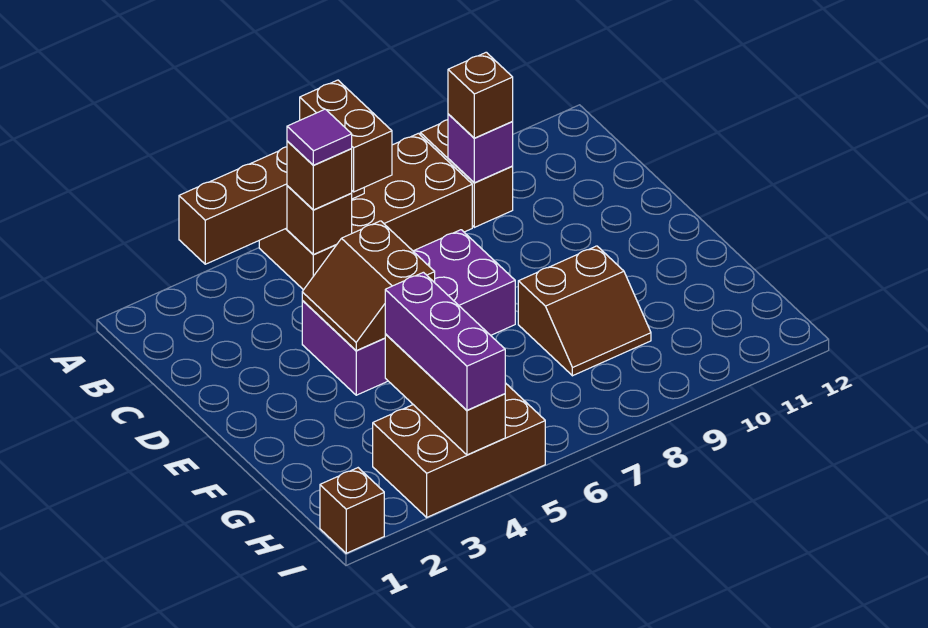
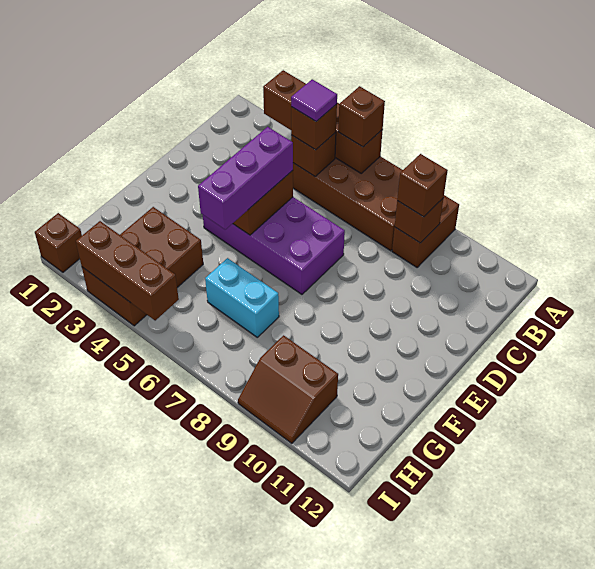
brown brick A6:B6 level 3 -> brown brick A6 level 3
purple brick B9 level 2 -> brown brick B9 level 2
brown slope F8:G9 level 1 top F -> brown slope H9:I10 level 1 top H
brown brick G4:I4 level 2 -> brown brick I3:I5 level 2
purple brick G4:I4 level 3 -> purple brick D5:F5 level 3
none -> cyan brick G6:G7 level 1
brown brick H3:I5 level 1 -> brown brick G3:I4 level 1

